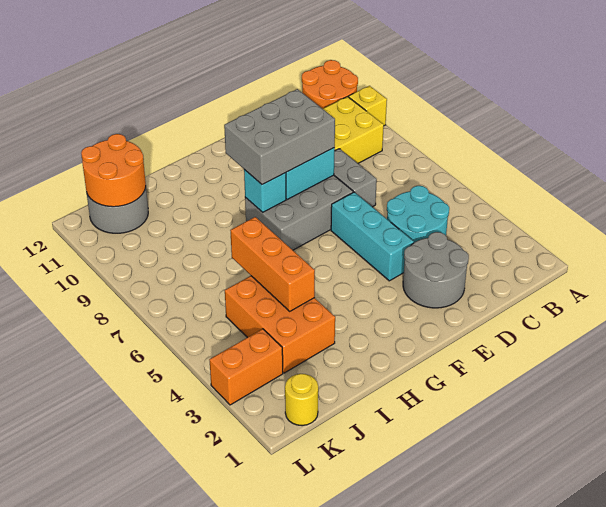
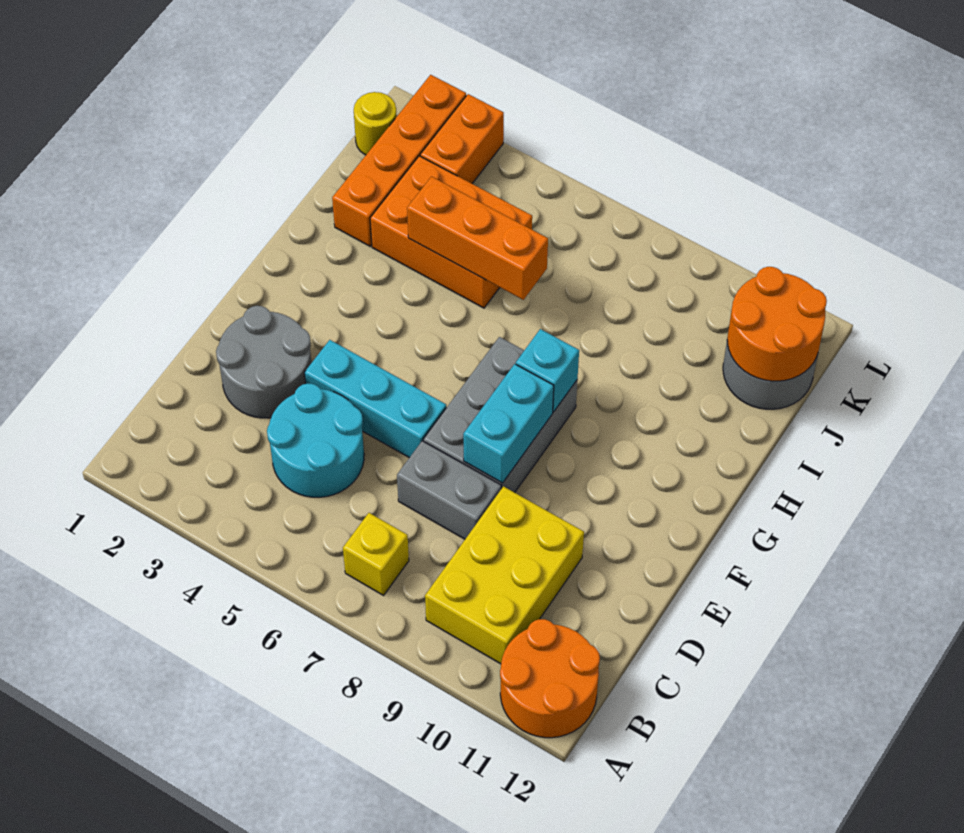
yellow brick A10 level 1 -> yellow brick B7 level 1
grey brick E8:G9 level 3 -> none
none -> orange brick I2:L2 level 1

